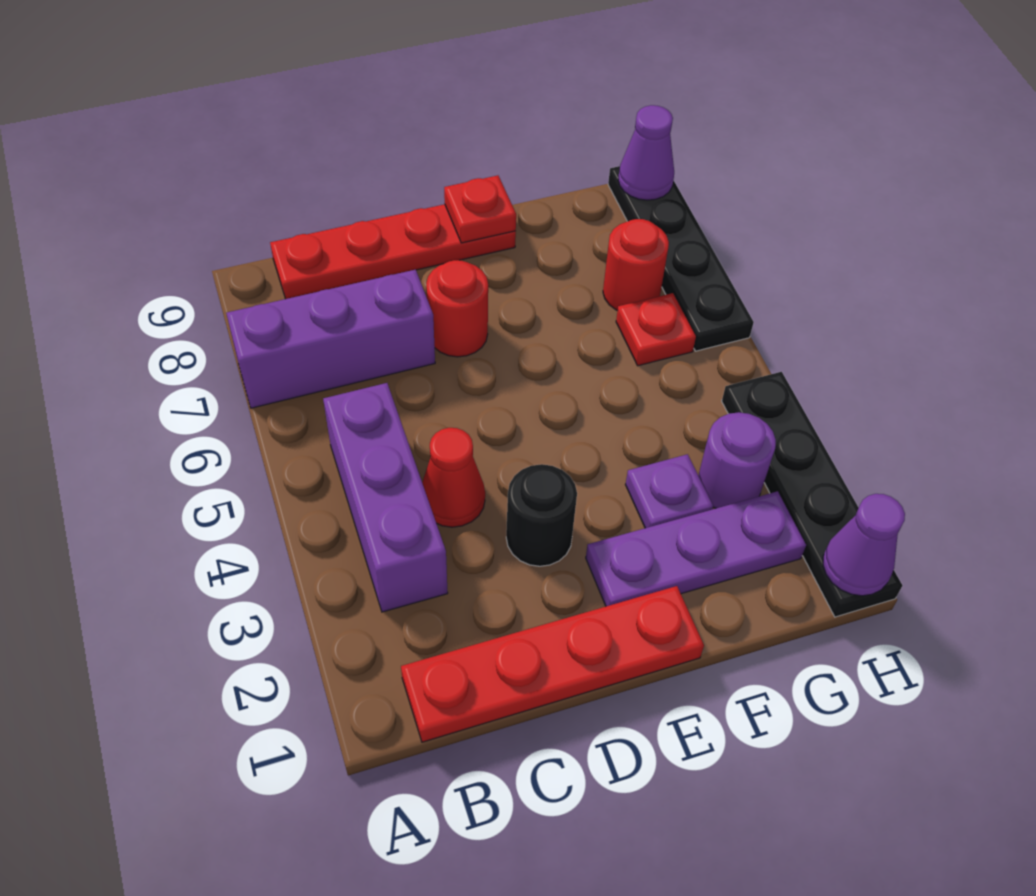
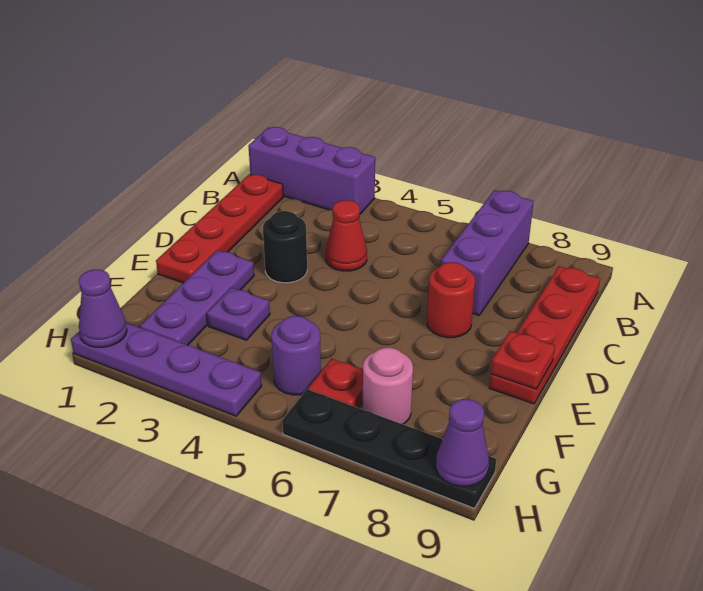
purple brick B3:B5 level 1 -> purple brick A1:A3 level 1
purple round brick G3 level 1 -> purple round brick G5 level 1
red round brick G7 level 1 -> pink round brick G7 level 1
black plate H1:H4 level 1 -> purple plate H1:H4 level 1

